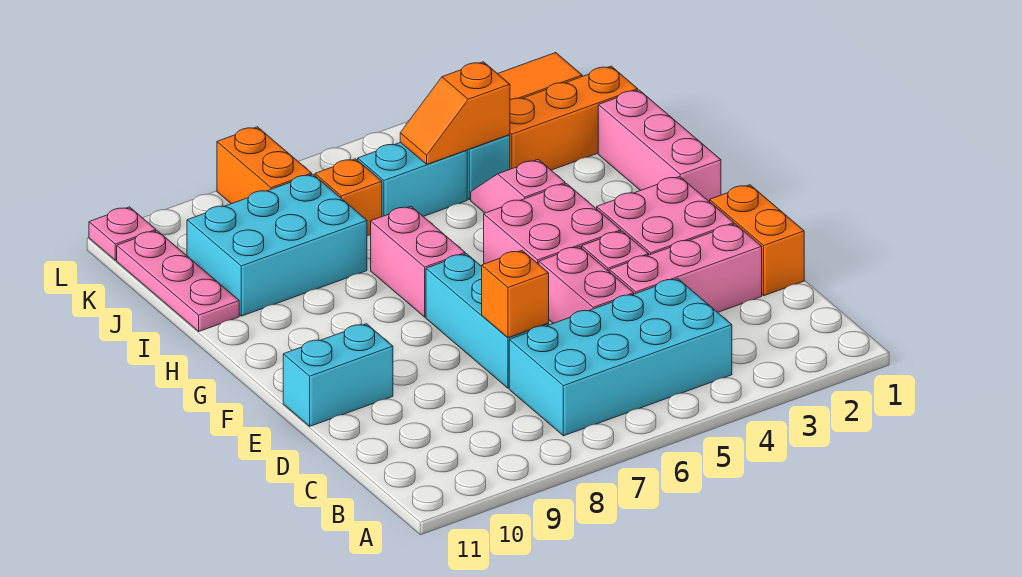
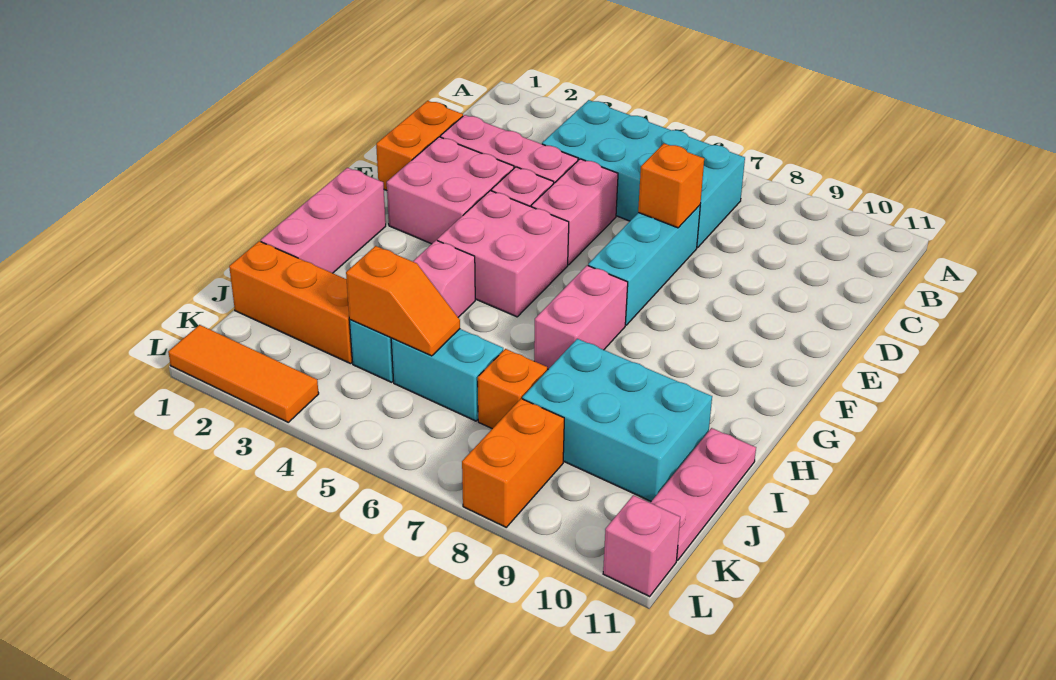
cyan brick E10:E11 level 1 -> none
pink plate L11 level 1 -> pink brick L11 level 1

